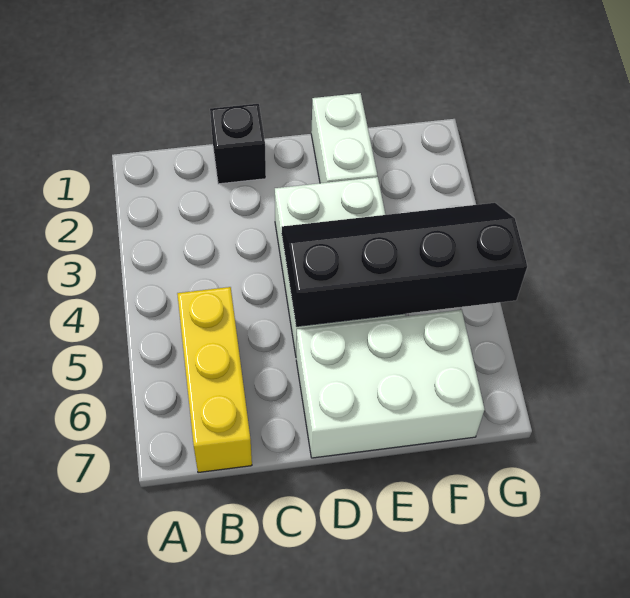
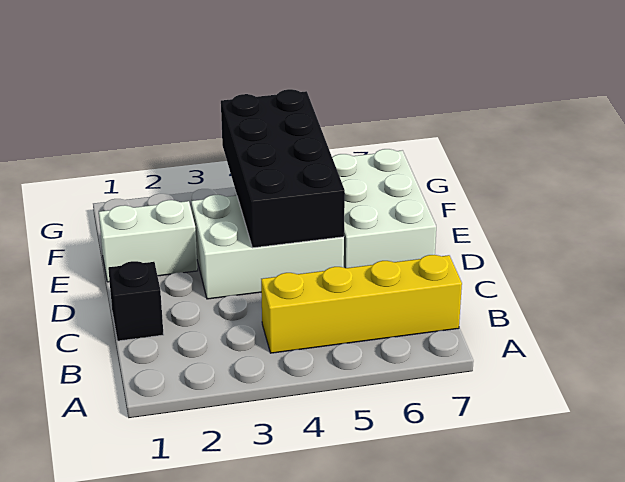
yellow brick B5:B7 level 1 -> yellow brick B4:B7 level 1
black slope D4:G5 level 2 top 5 -> black brick D4:G5 level 2

